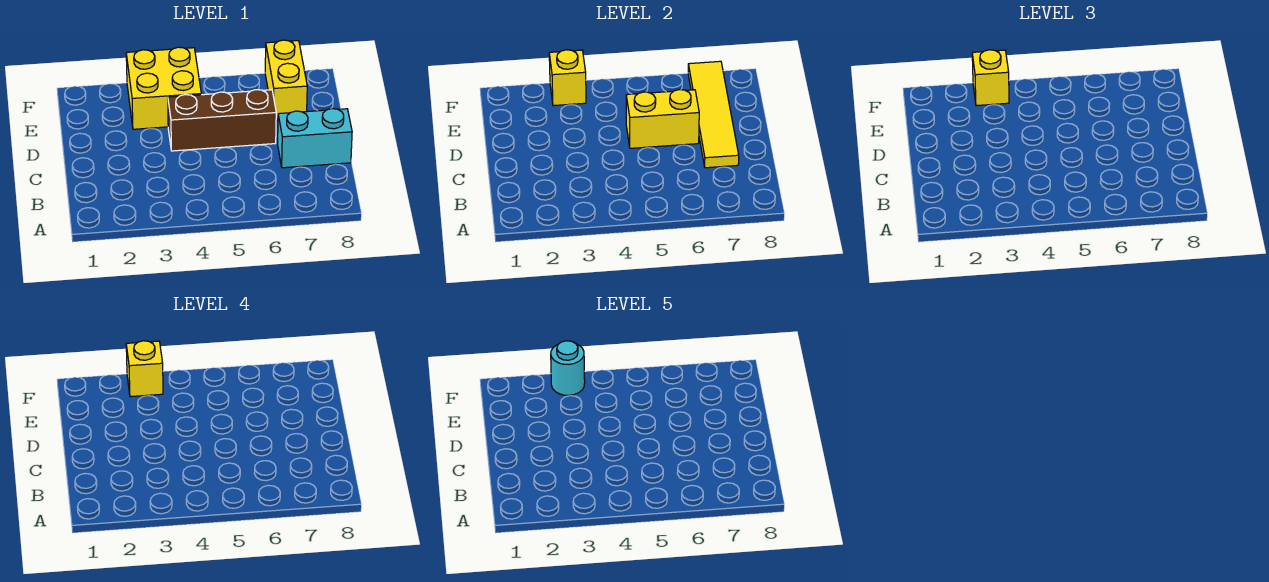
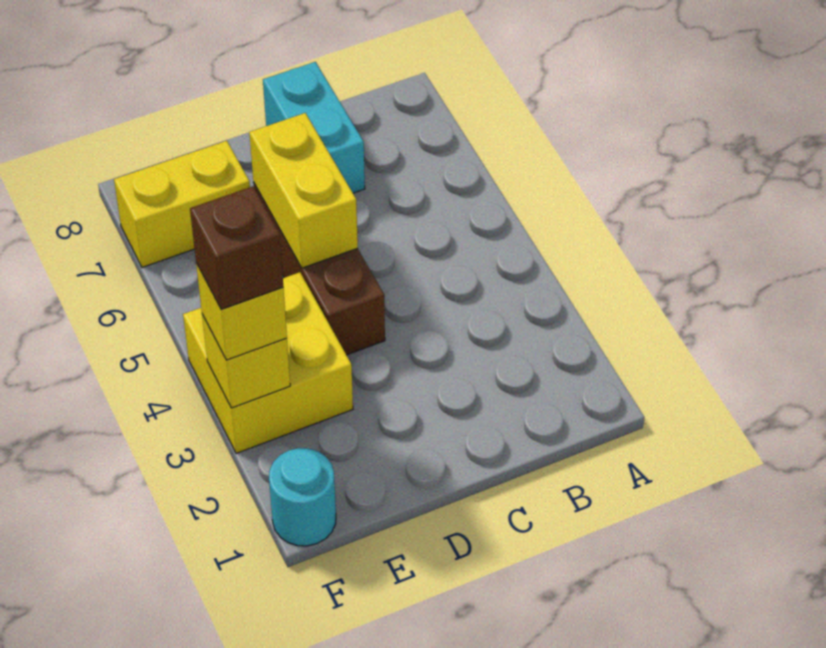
yellow tile C7:F7 level 2 -> none
yellow brick F3 level 4 -> brown brick F3 level 4
cyan round brick F3 level 5 -> cyan round brick F1 level 1

